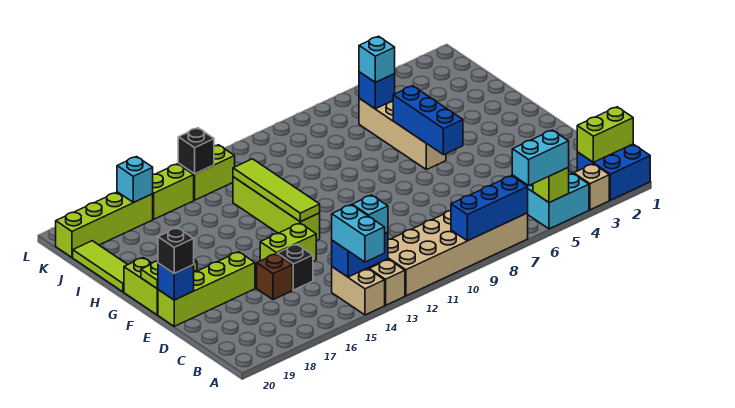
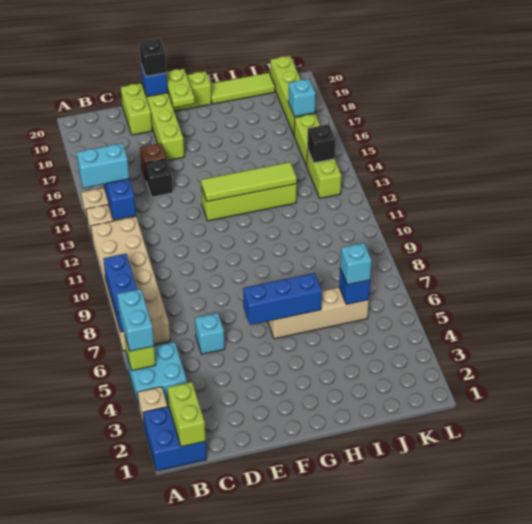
cyan brick B13 level 3 -> cyan brick D6 level 1
lime brick E14:E15 level 1 -> lime brick D19:D20 level 1

